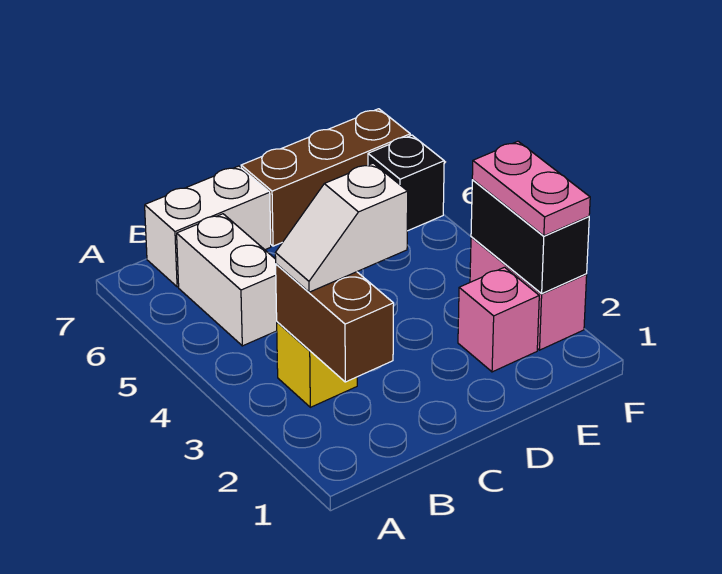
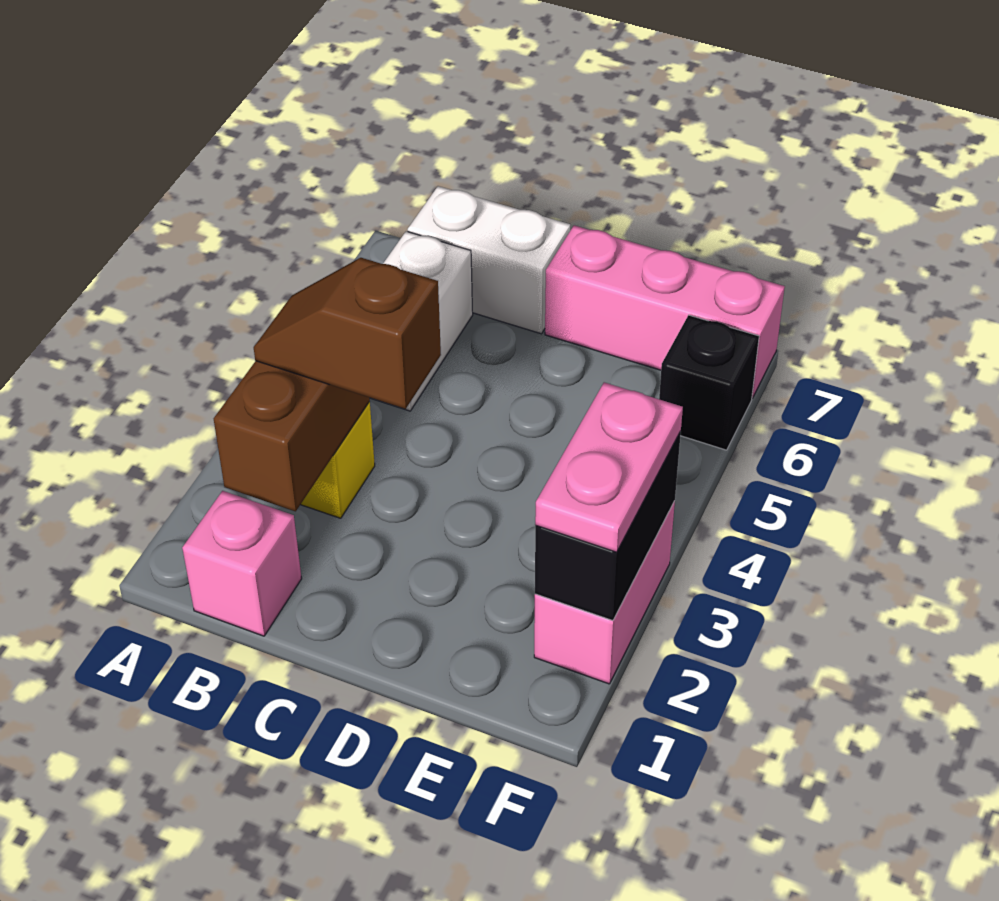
white slope B3:C3 level 3 top C -> brown slope B3:C3 level 3 top C
brown brick D7:F7 level 1 -> pink brick D7:F7 level 1
pink brick E2 level 1 -> pink brick B1 level 1

